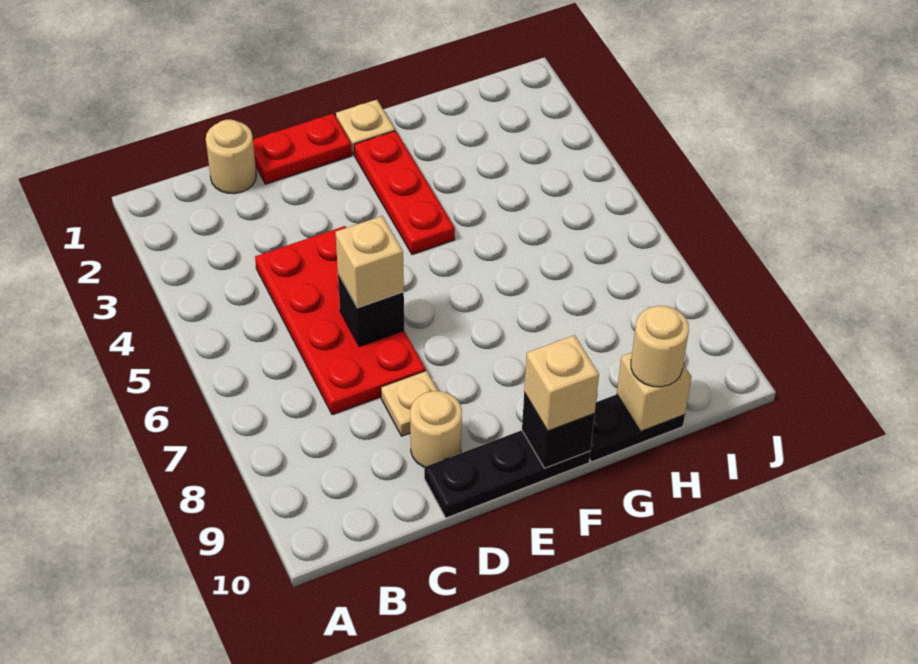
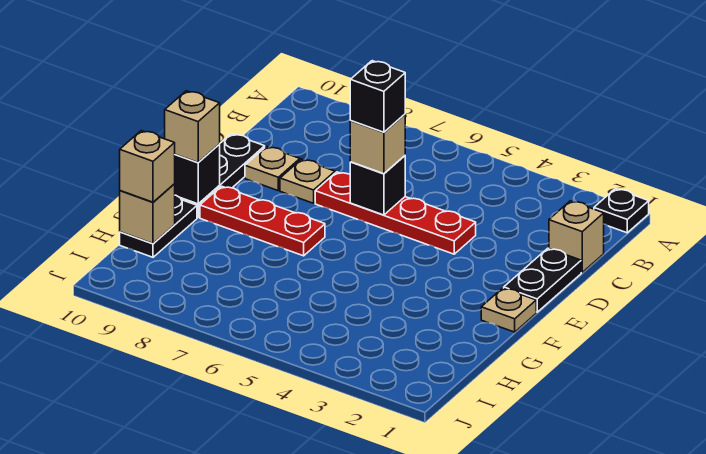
none -> black plate A1 level 1
tan round brick C1 level 1 -> tan brick C1 level 1
red plate C4:D7 level 1 -> red plate D4:D7 level 1
red plate D1:E1 level 1 -> black plate D1:E1 level 1
none -> black brick D6 level 4
tan round brick D9 level 1 -> tan plate D9 level 1
red plate F2:F4 level 1 -> red plate F7:F9 level 1
tan round brick H10 level 3 -> tan brick H10 level 3

